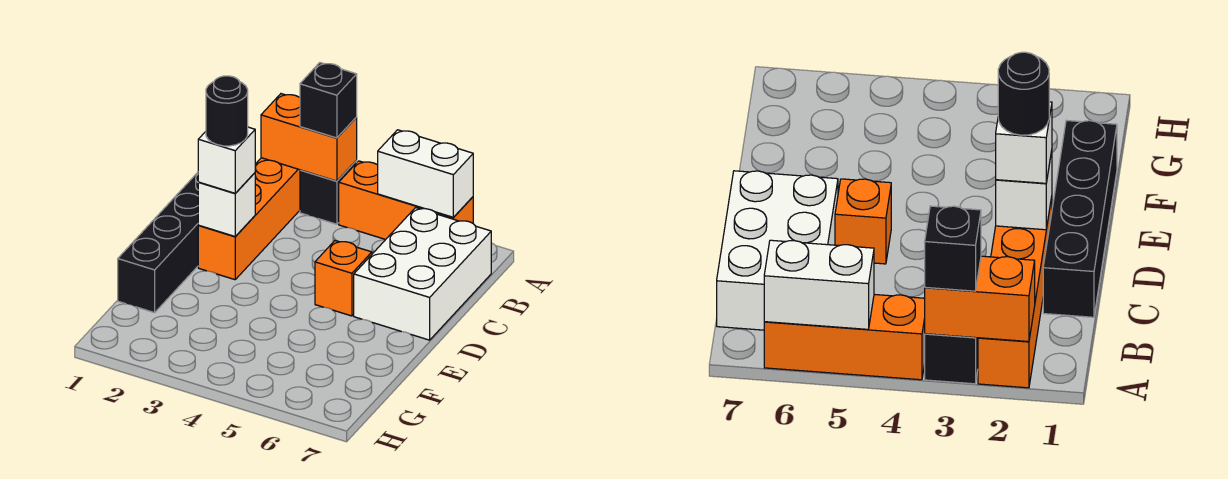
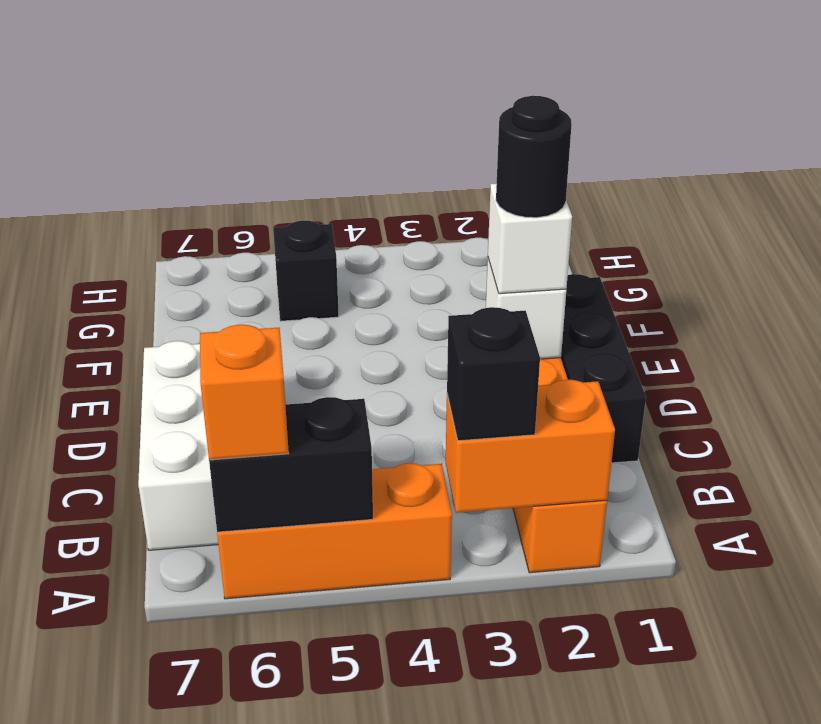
black brick A3 level 1 -> black brick G5 level 1
white brick A5:A6 level 2 -> black brick A5:A6 level 2
black brick C1:F1 level 1 -> black brick C1:E1 level 1
orange brick D5 level 1 -> orange brick A6 level 3

